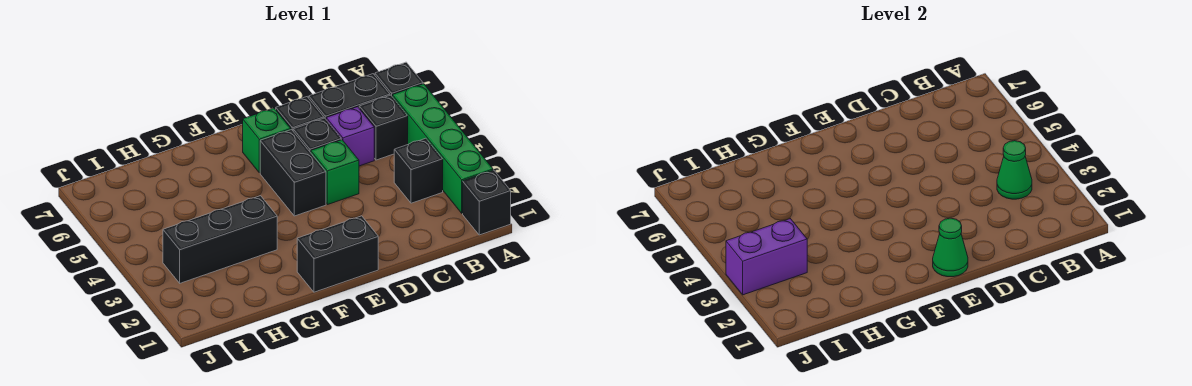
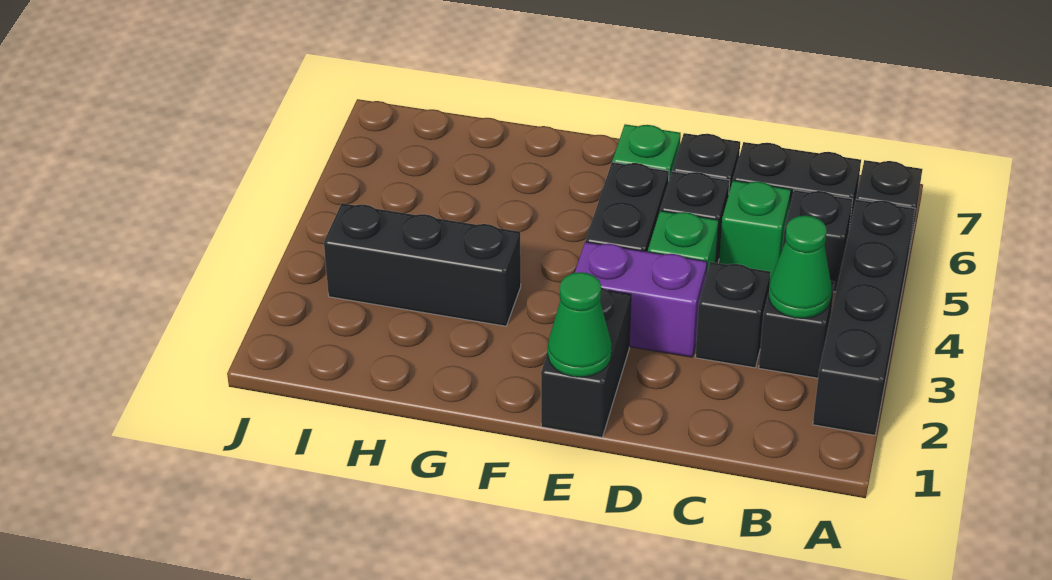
black brick A1 level 1 -> black brick C3 level 1
green brick A2:A5 level 1 -> black brick A2:A5 level 1
purple brick C5 level 1 -> green brick C5 level 1
black brick E1:F1 level 1 -> black brick E1:E2 level 1
purple brick I3:J3 level 2 -> purple brick D3:E3 level 1

